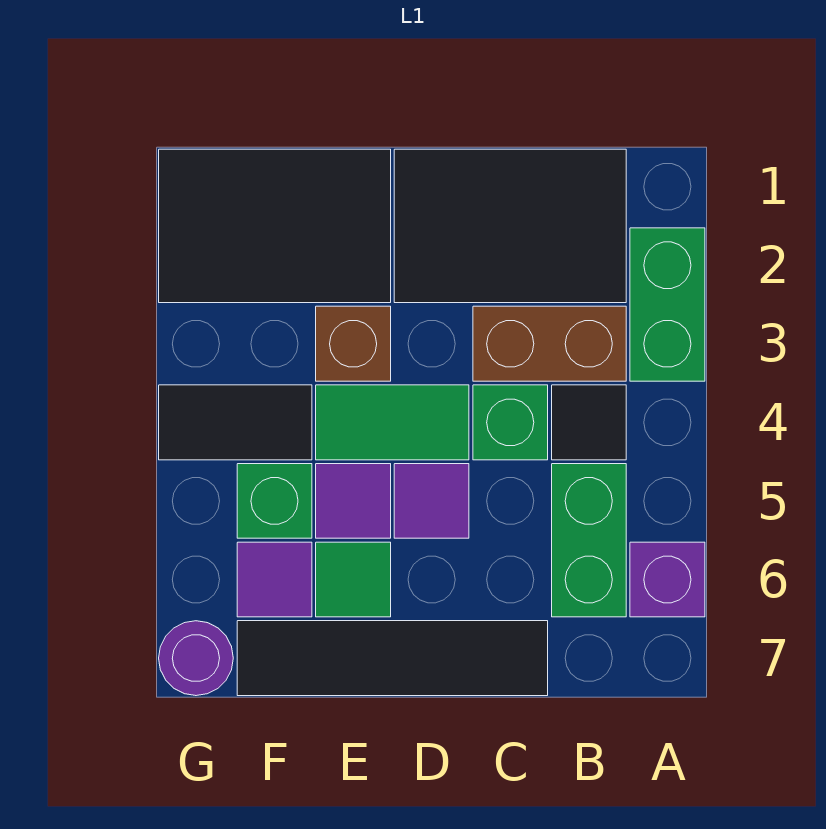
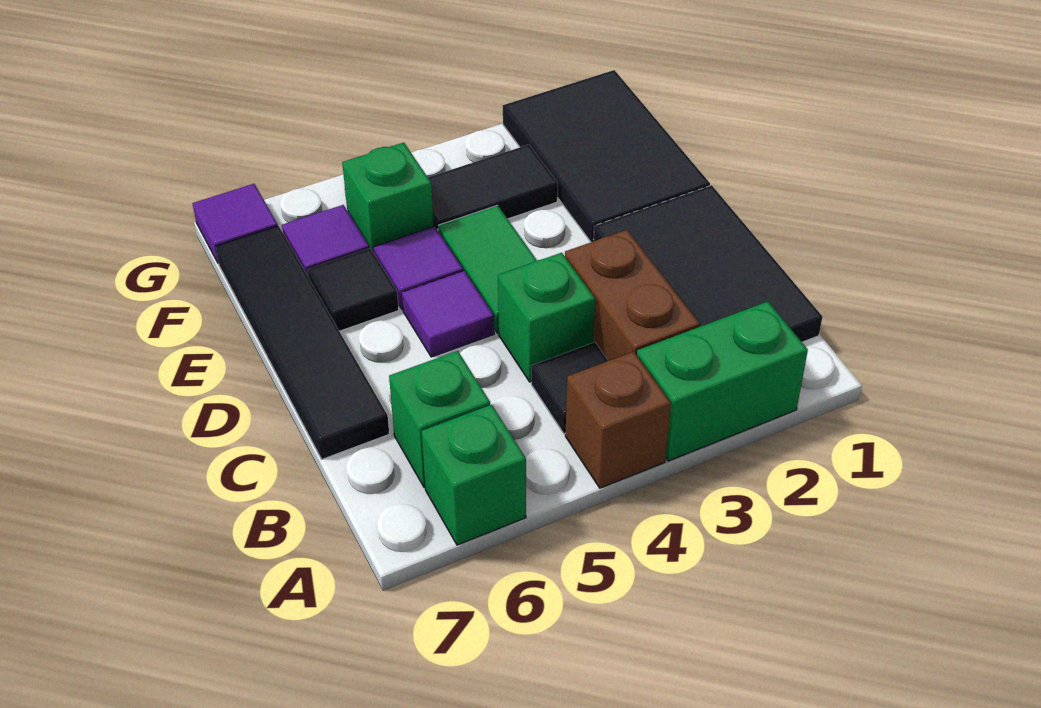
purple brick A6 level 1 -> green brick A6 level 1
green brick B5:B6 level 1 -> green brick B6 level 1
brown brick E3 level 1 -> brown brick A4 level 1
green tile E6 level 1 -> black tile E6 level 1
black tile F4:G4 level 1 -> black tile F3:F4 level 1
purple round brick G7 level 1 -> purple tile G7 level 1

